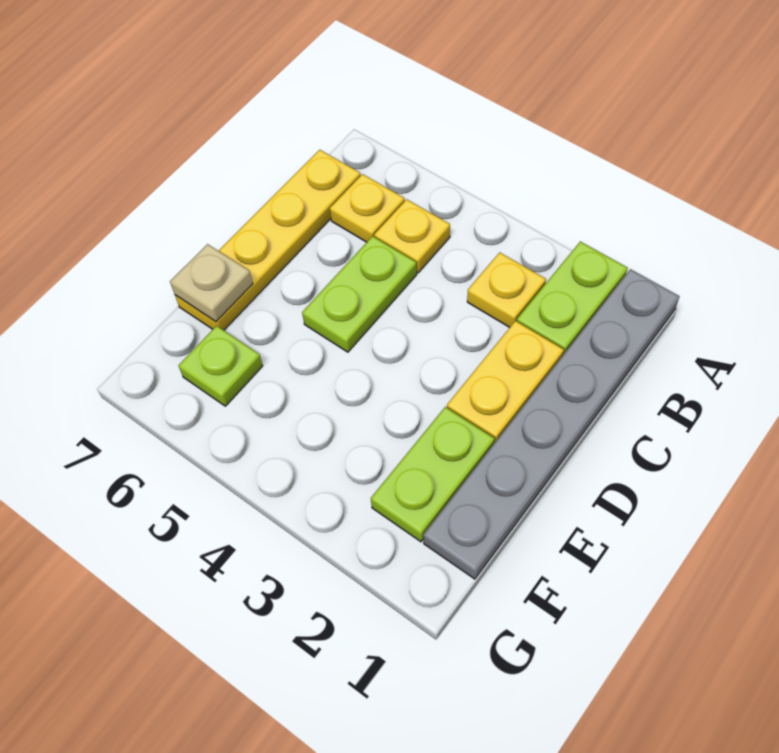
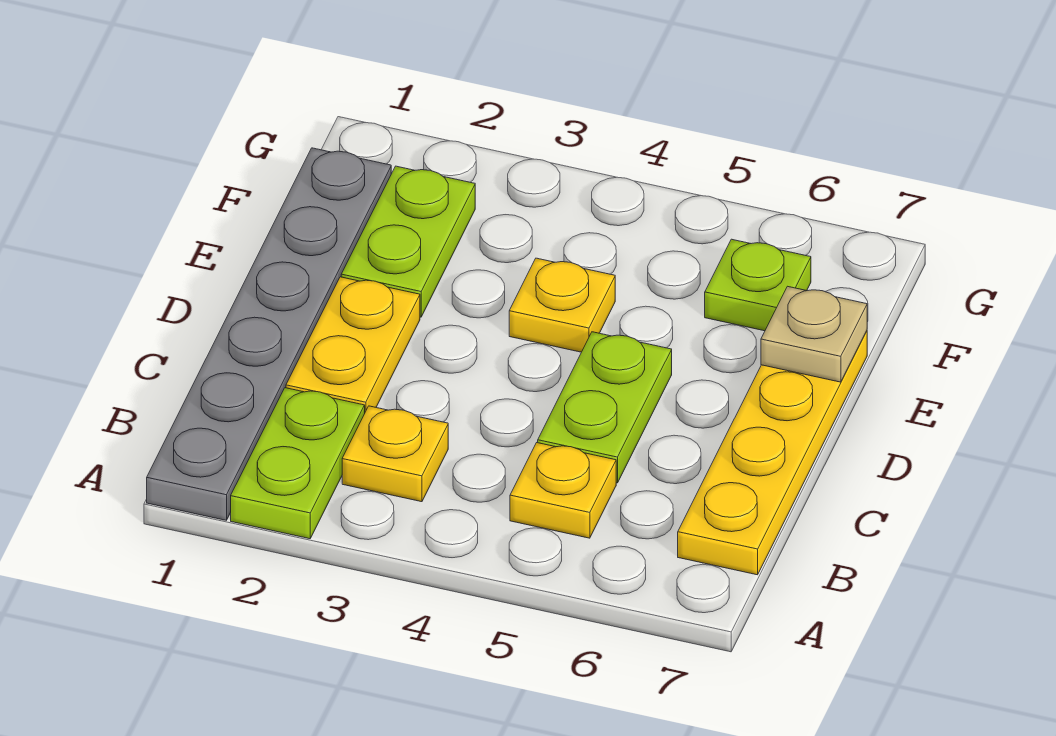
yellow plate B6 level 1 -> yellow plate E4 level 1

